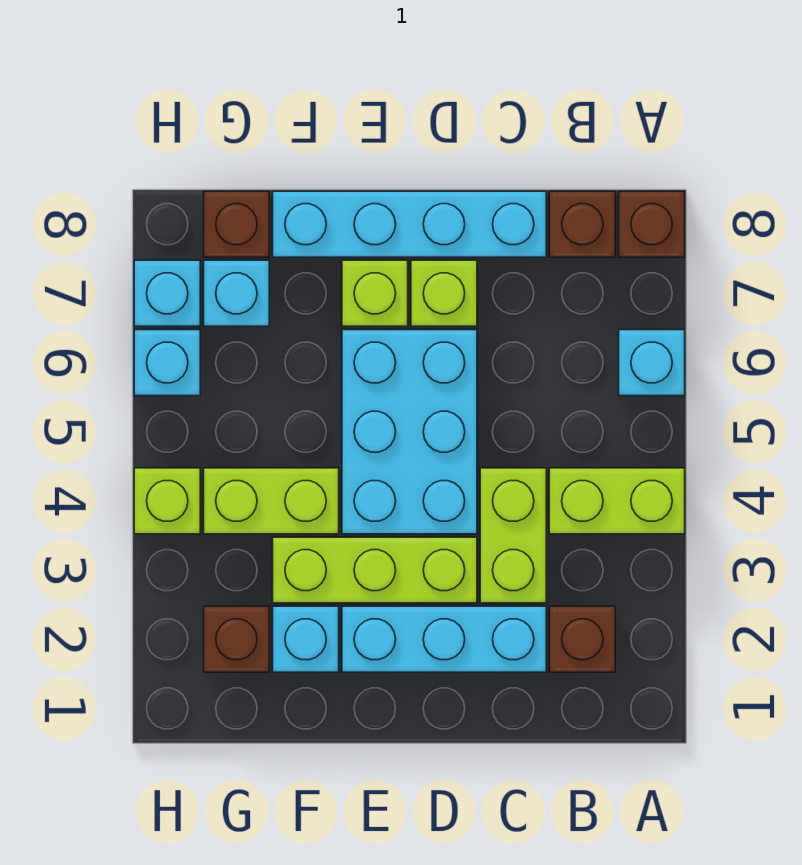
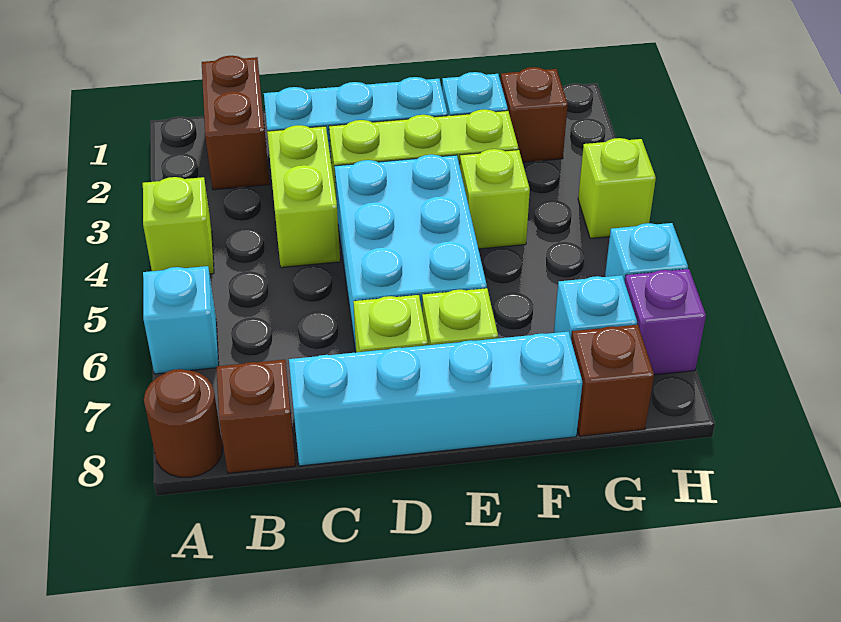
lime brick A4:B4 level 1 -> lime brick A4 level 1
brown brick A8 level 1 -> brown round brick A8 level 1
brown brick B2 level 1 -> brown brick B1:B2 level 1
lime brick F4:G4 level 1 -> lime brick F4 level 1
cyan brick H7 level 1 -> purple brick H7 level 1

